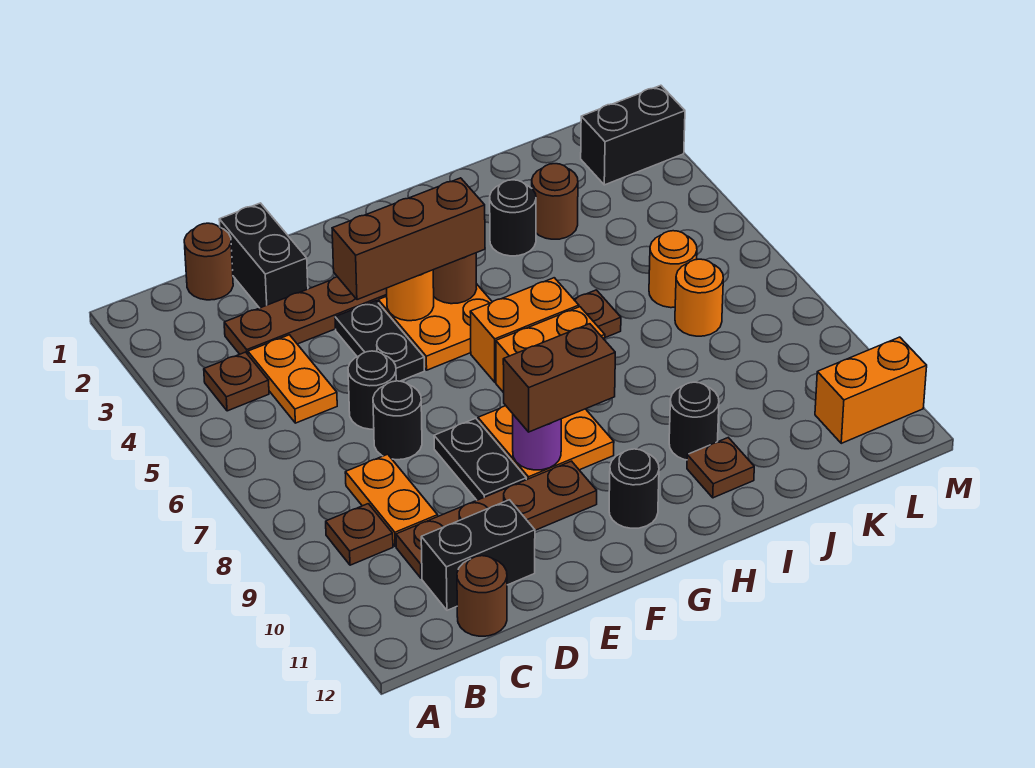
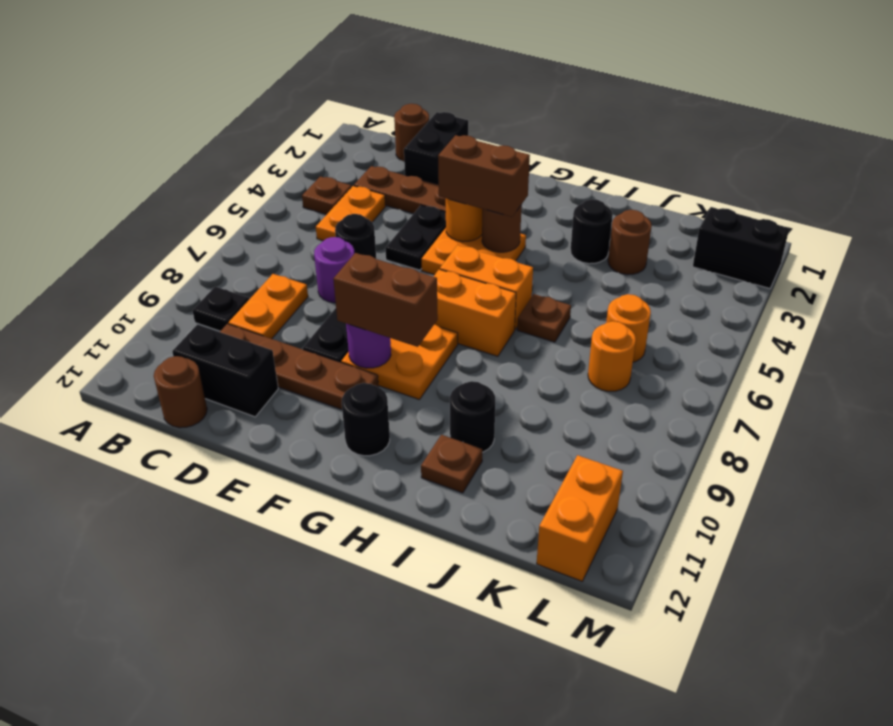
brown plate B9 level 1 -> black plate B9 level 1
black round brick D7 level 1 -> purple round brick D7 level 1
brown brick E4:G4 level 3 -> brown brick F4:G4 level 3
orange brick L11:M11 level 1 -> orange brick L11:L12 level 1

